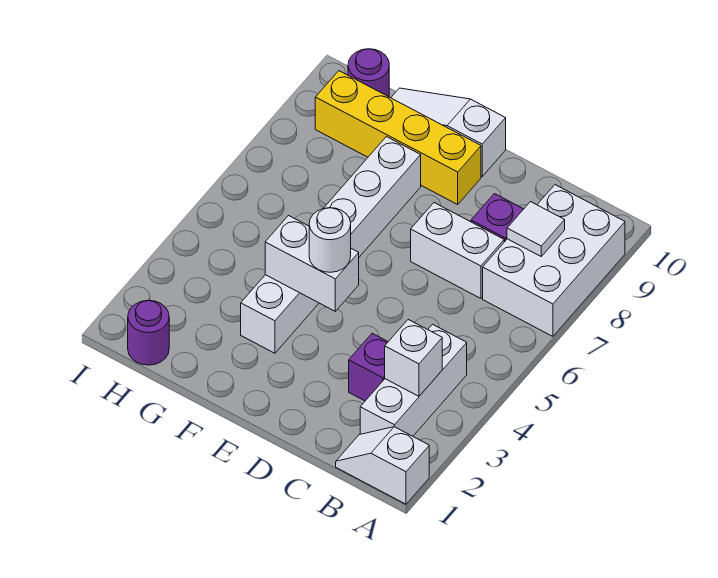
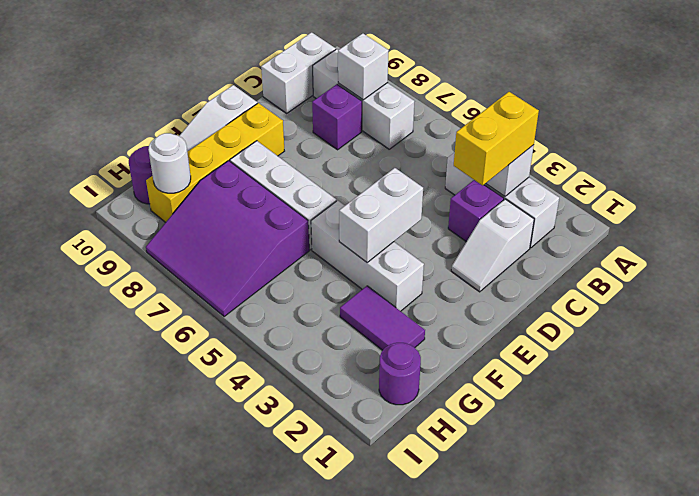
white slope A1:B1 level 1 top A -> white slope C2:D2 level 1 top C
white brick A7:B9 level 1 -> white brick B7:B9 level 1
none -> yellow brick B3:C3 level 3
white tile B8 level 2 -> white brick B8 level 2
white brick C7:D7 level 1 -> white brick B10:C10 level 1
white round brick E4 level 3 -> white round brick H9 level 2
none -> purple tile G2:G3 level 1
none -> purple slope G6:I8 level 1 top G

